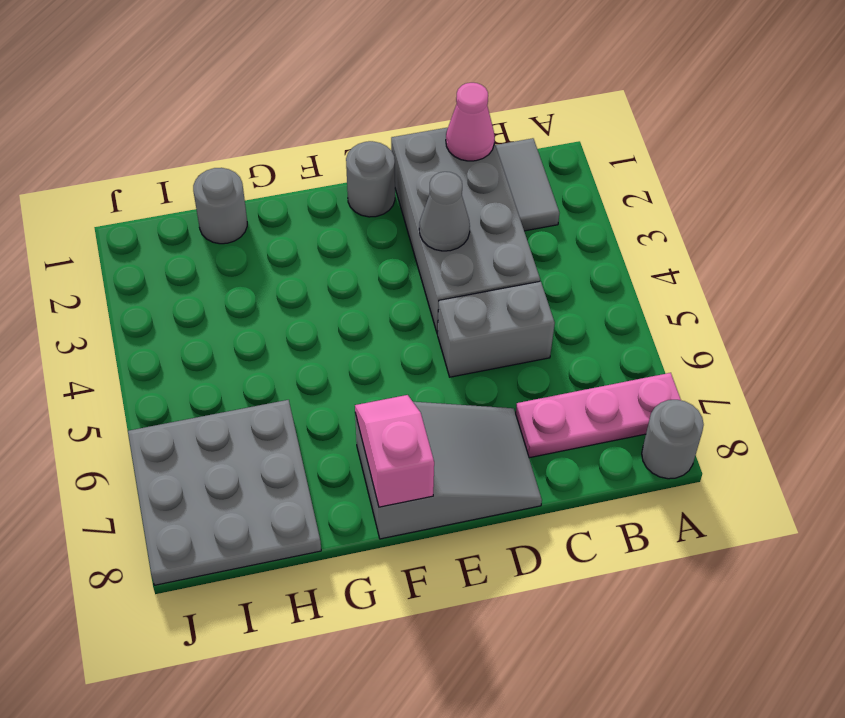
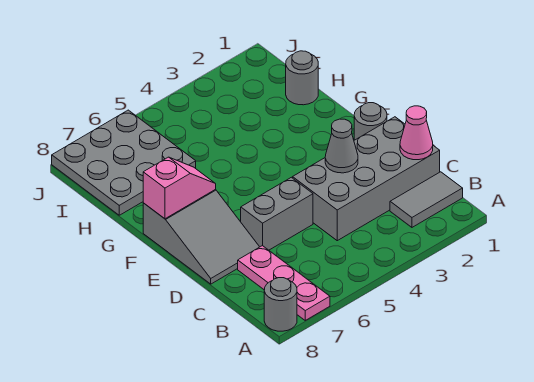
grey brick C5:D5 level 1 -> grey brick D5:D6 level 1

